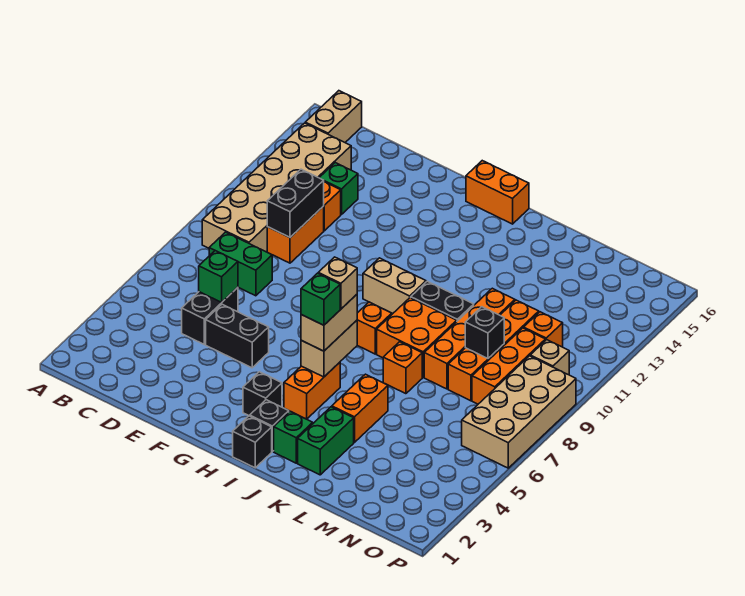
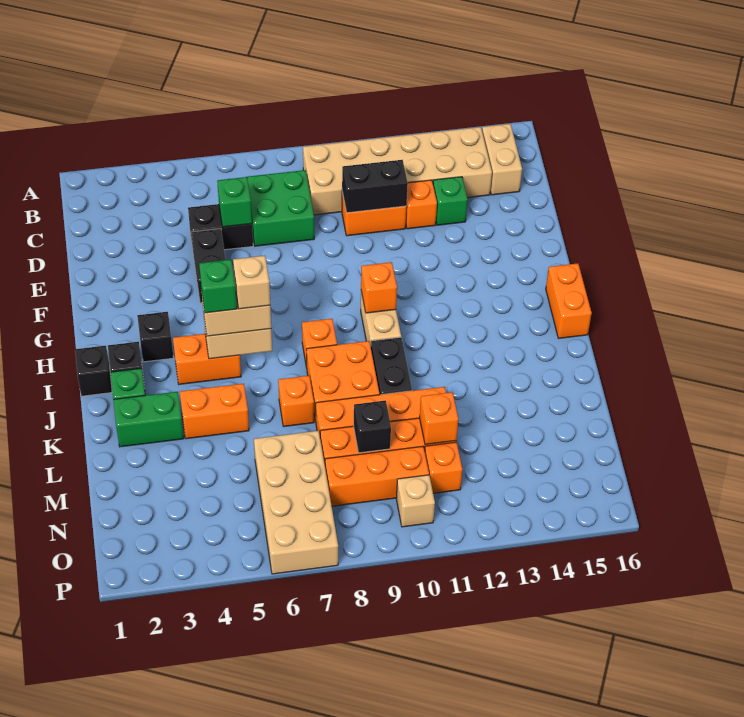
tan brick B15:B16 level 1 -> tan brick B15:C15 level 1
green brick C8:D8 level 1 -> green brick C7:D8 level 1
none -> orange brick H10 level 2
none -> orange brick M11 level 2
tan brick O6:P9 level 1 -> tan brick M6:P7 level 1

